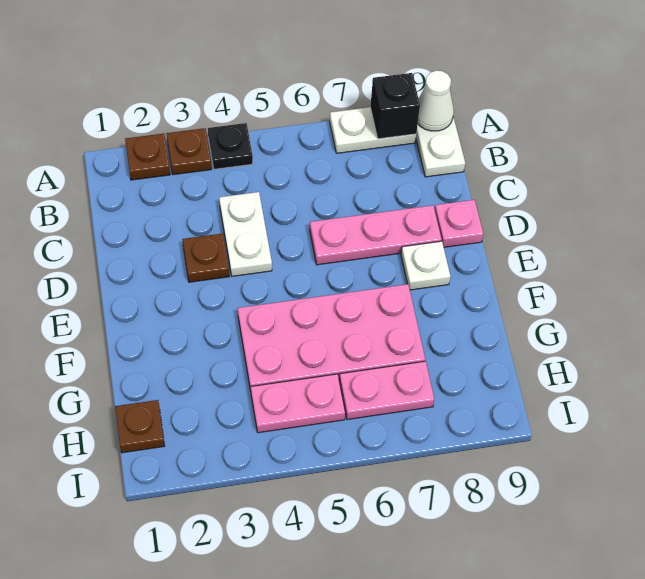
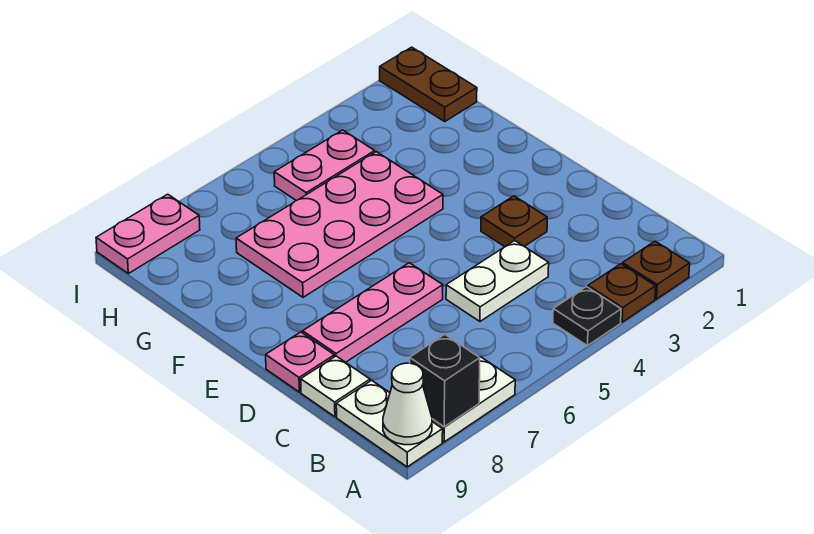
white plate C4:D4 level 1 -> white plate C4:C5 level 1
white plate E8 level 1 -> white plate C9 level 1
brown plate H1 level 1 -> brown plate H1:I1 level 1
pink plate H6:H7 level 1 -> pink plate I8:I9 level 1

